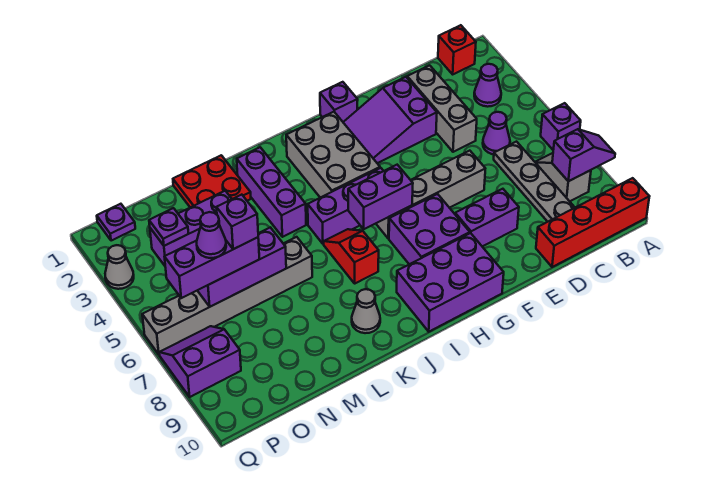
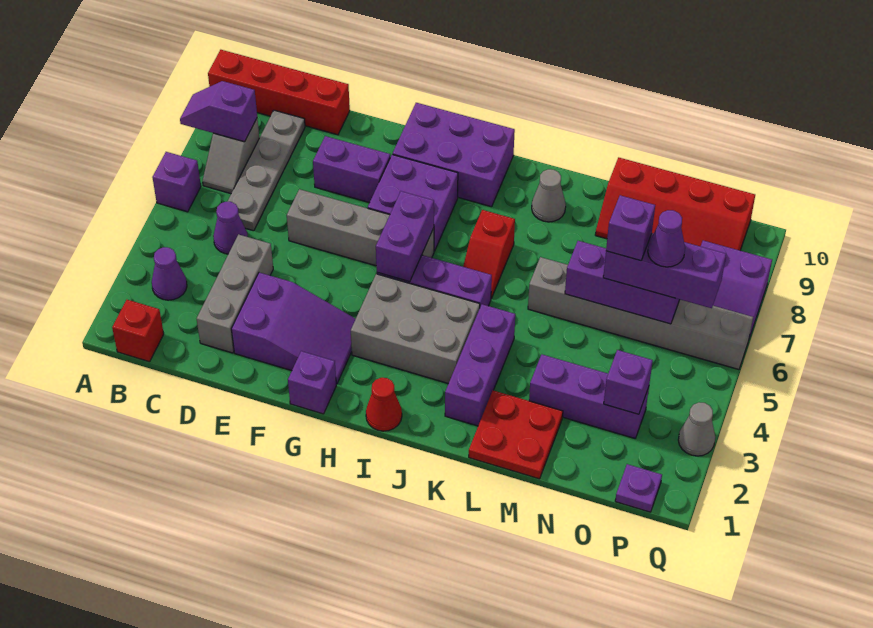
grey brick H2:I4 level 1 -> grey brick H3:J4 level 1
purple brick H6:I6 level 2 -> purple brick H5:H6 level 2
none -> red cone I1 level 1
none -> red slope M9:P10 level 1 top 10
purple plate O3 level 2 -> purple brick O3 level 2

